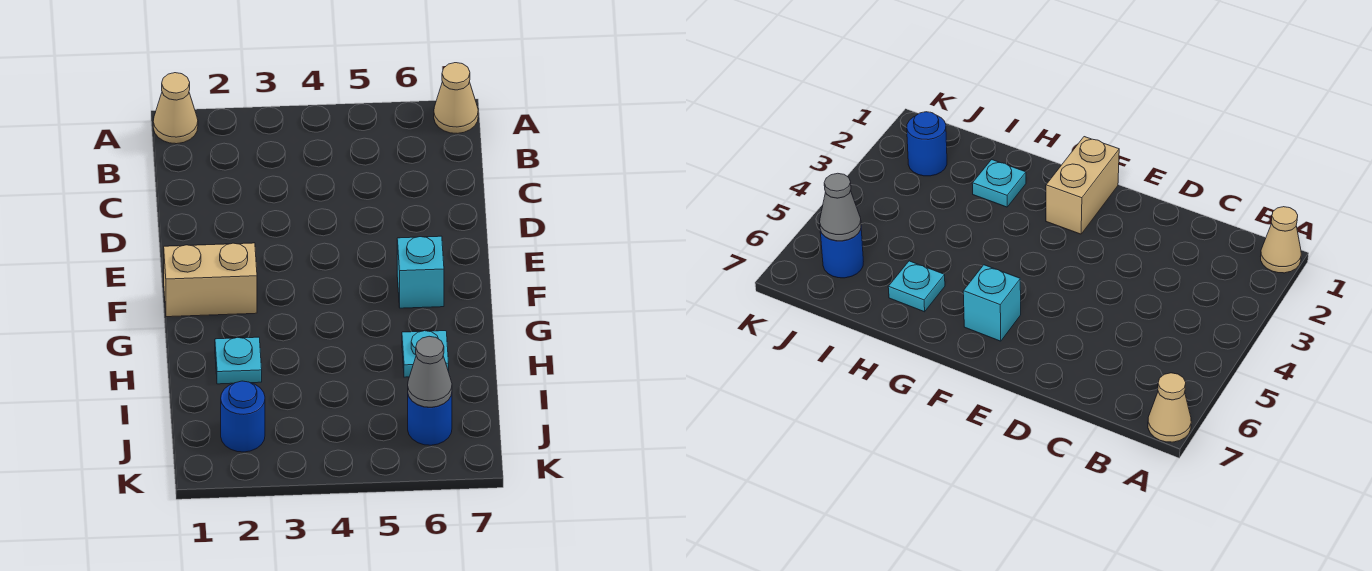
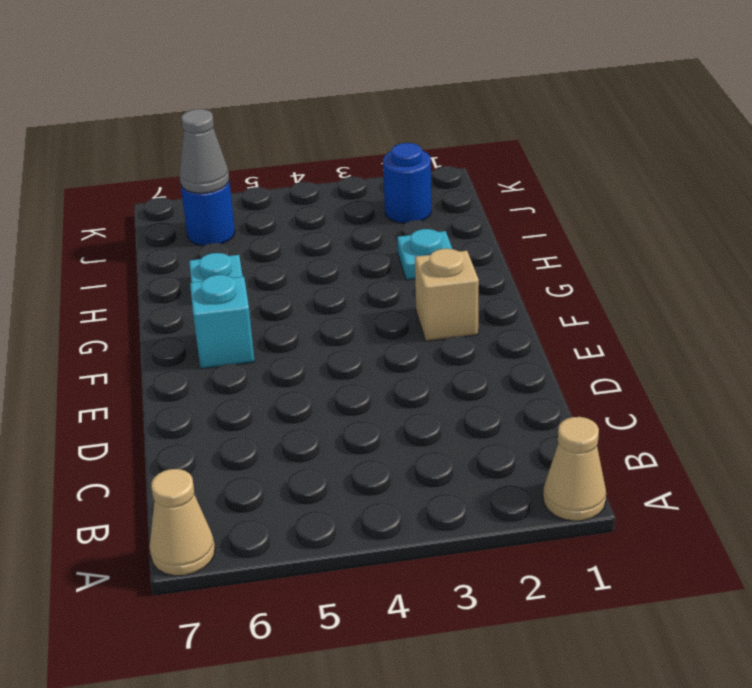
tan brick F1:F2 level 1 -> tan brick F2 level 1

